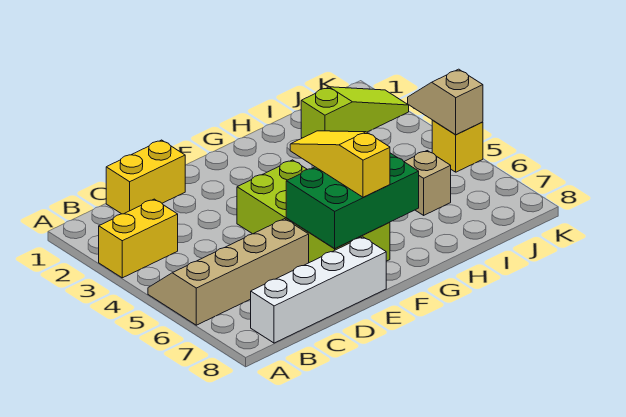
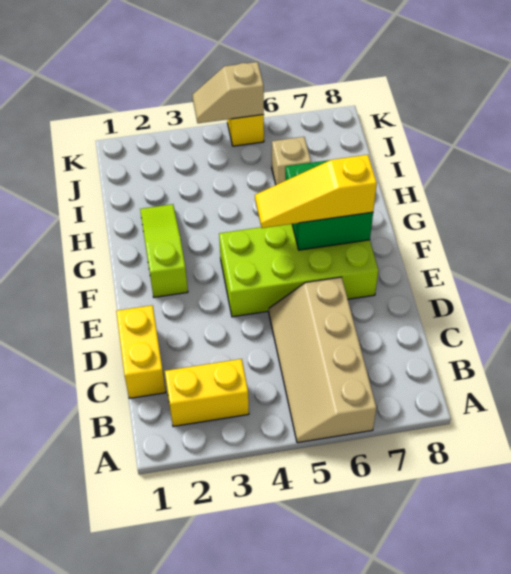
yellow brick A3:B3 level 1 -> yellow brick B2:B3 level 1
white brick B8:E8 level 1 -> none
green brick E6:G7 level 2 -> green brick F6:G7 level 2
lime slope I2:K2 level 1 top I -> lime slope F2:H2 level 1 top F

